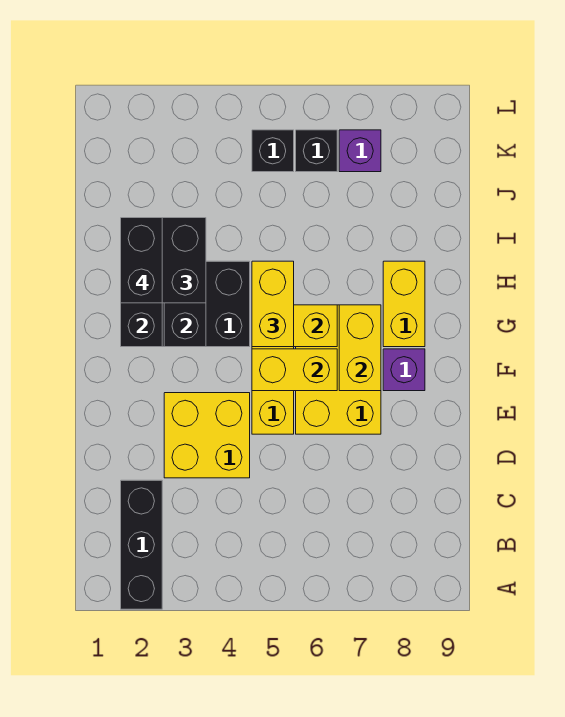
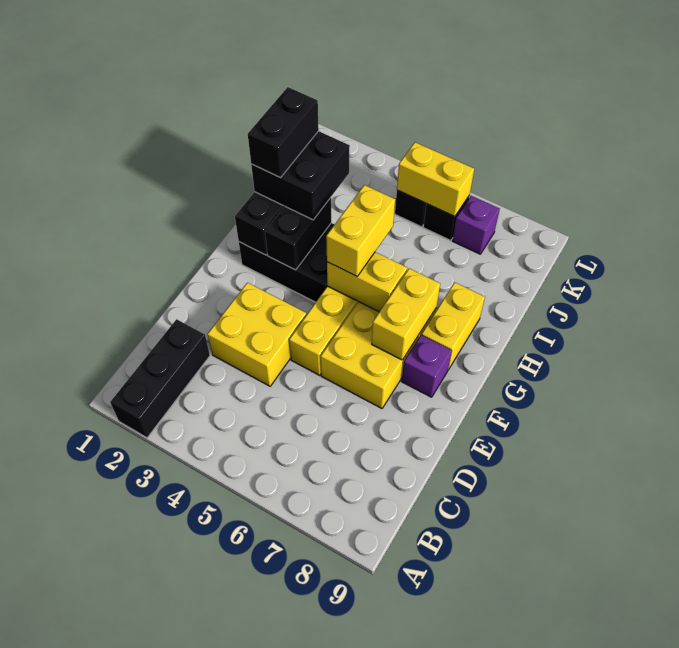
yellow brick F5:F6 level 2 -> yellow brick K5:K6 level 2

